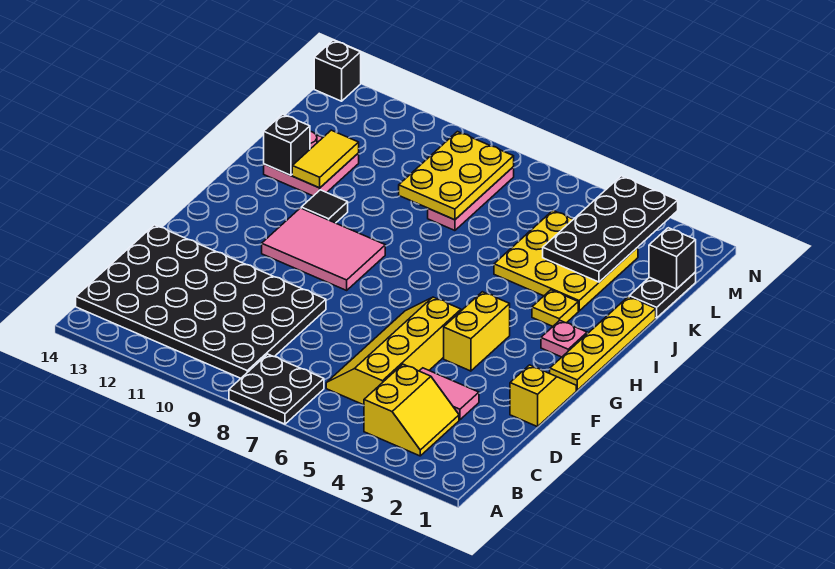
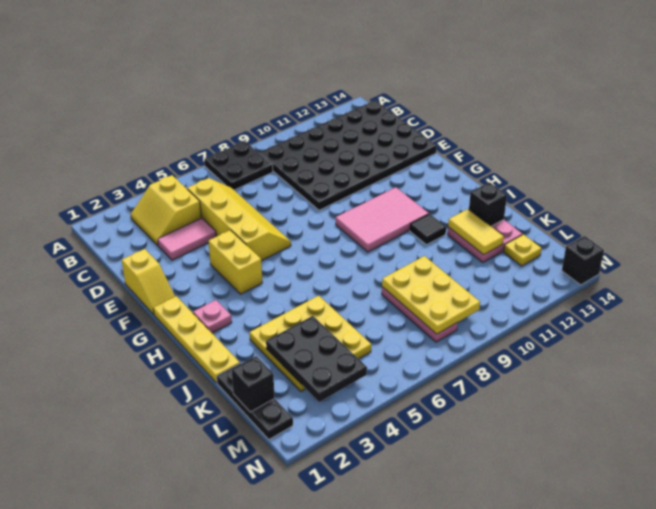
yellow plate I3 level 1 -> yellow plate L13 level 1
black plate K1:L1 level 1 -> black plate K1:M1 level 1
black plate K3:N4 level 2 -> black plate K3:M4 level 2

